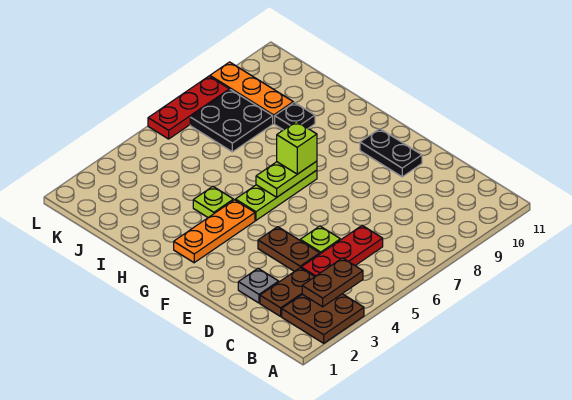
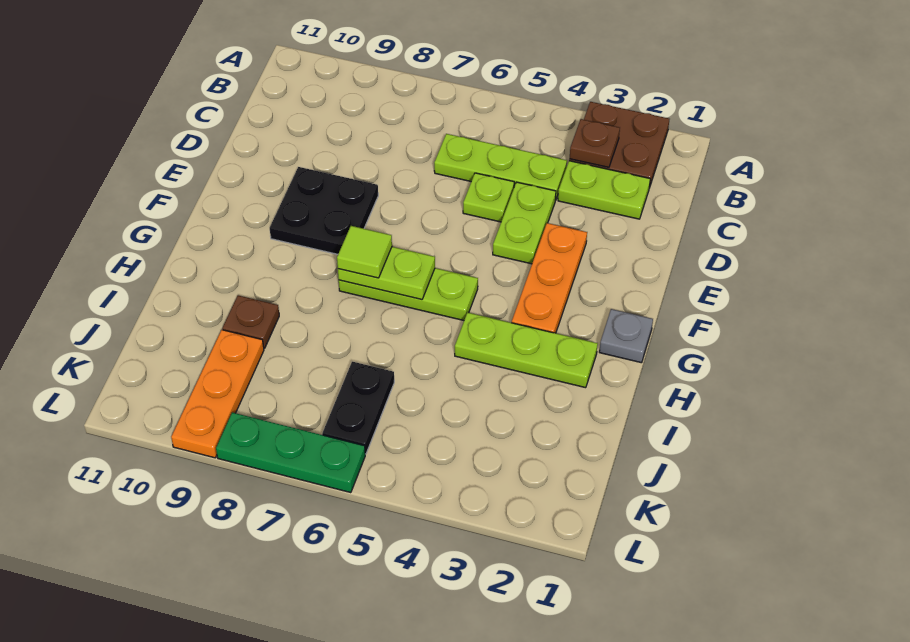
brown plate B3:B4 level 2 -> brown plate B3 level 2
brown plate C2:C3 level 1 -> lime plate C2:C3 level 1
red plate C4:C6 level 1 -> lime plate C4:C6 level 1
grey plate D2 level 1 -> grey plate G1 level 1
brown plate D4:E4 level 1 -> lime plate D4:E4 level 1
black plate E10:F10 level 1 -> black plate J6:K6 level 1
orange plate G2:G4 level 1 -> orange plate E3:G3 level 1
lime brick G7 level 3 -> lime tile G7 level 3
lime plate H4 level 1 -> lime plate H2:H4 level 1
black plate I9 level 1 -> brown plate I9 level 1
black plate J7:K8 level 1 -> black plate E8:F9 level 1
red plate L6:L8 level 1 -> green plate L6:L8 level 1

